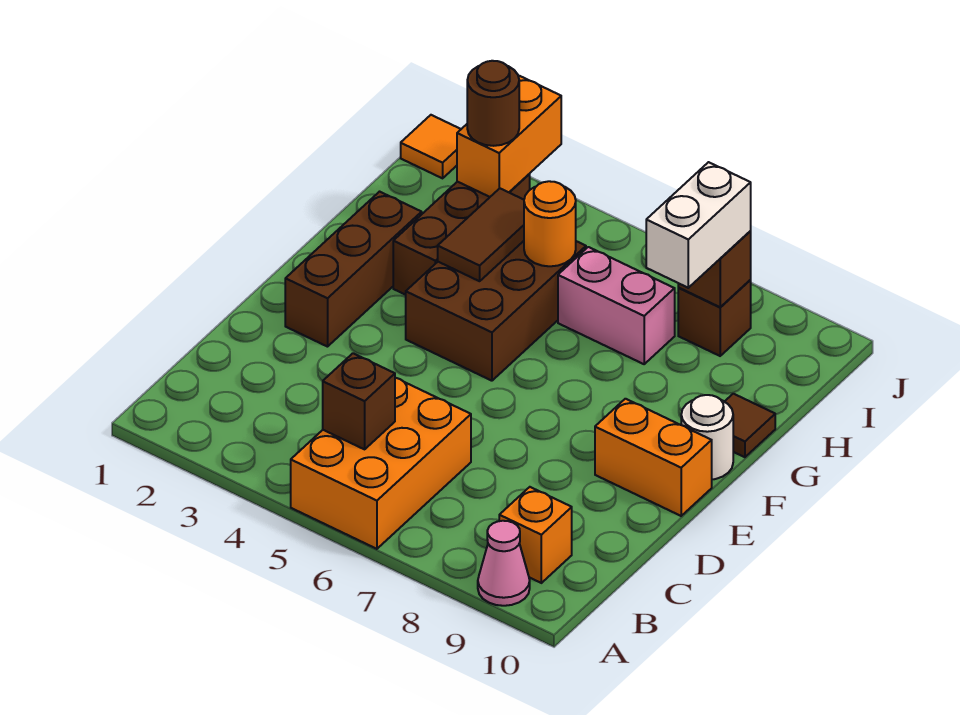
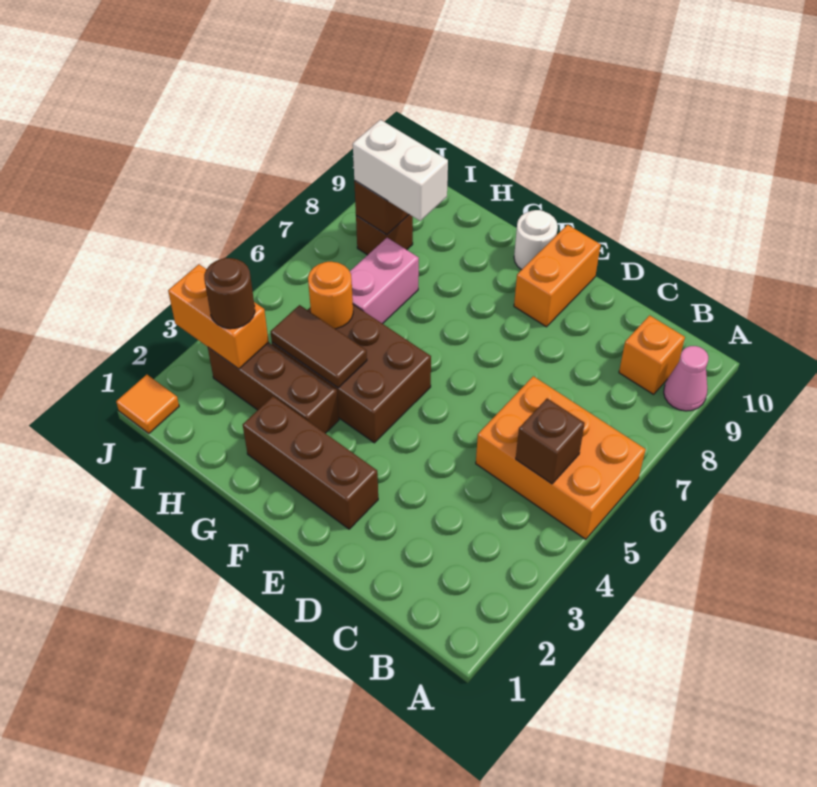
brown tile G10 level 1 -> none

